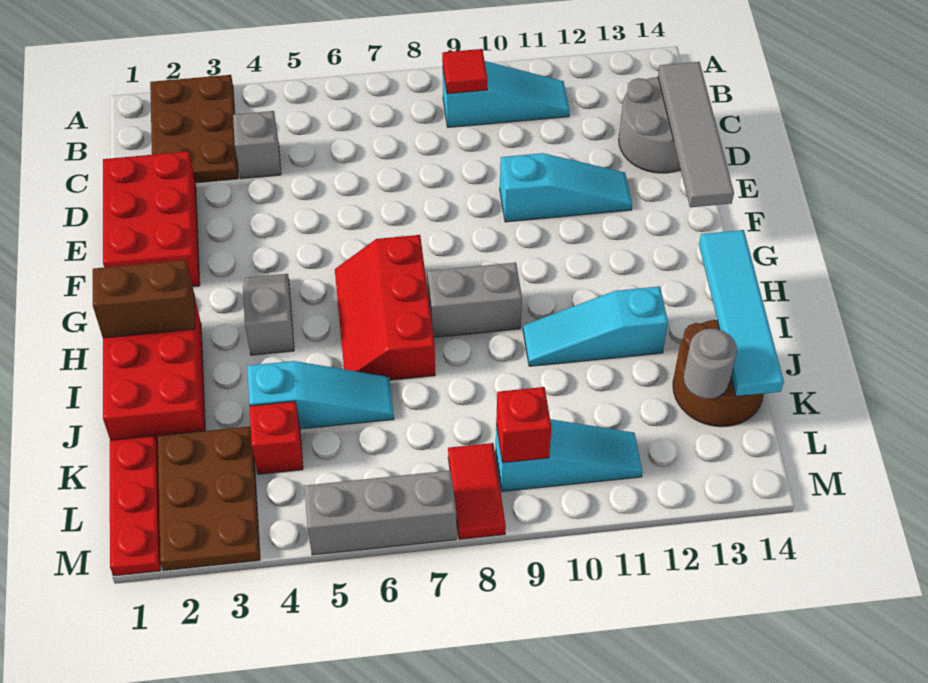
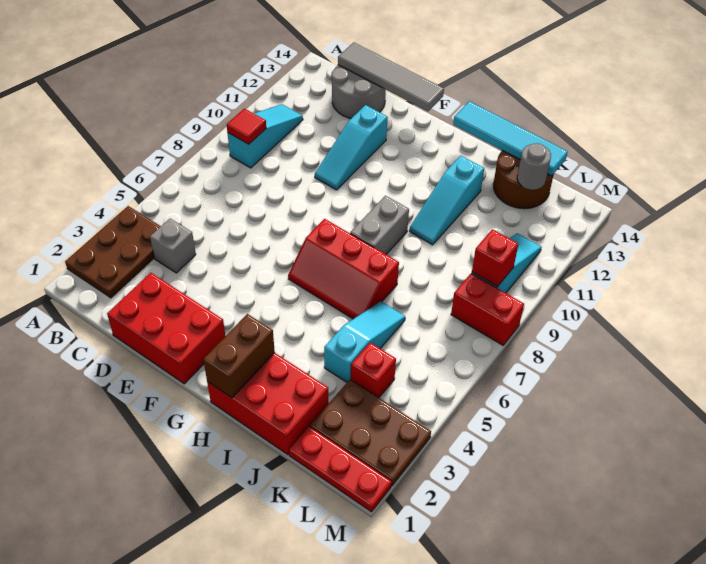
brown plate A2:C3 level 1 -> brown plate A2:B4 level 1
cyan slope E10:E12 level 1 top 10 -> cyan slope E10:E12 level 1 top 12
grey slope G4:H4 level 1 top H -> none
red tile L8:M8 level 1 -> red brick L8:M8 level 1
grey brick M5:M7 level 1 -> none

